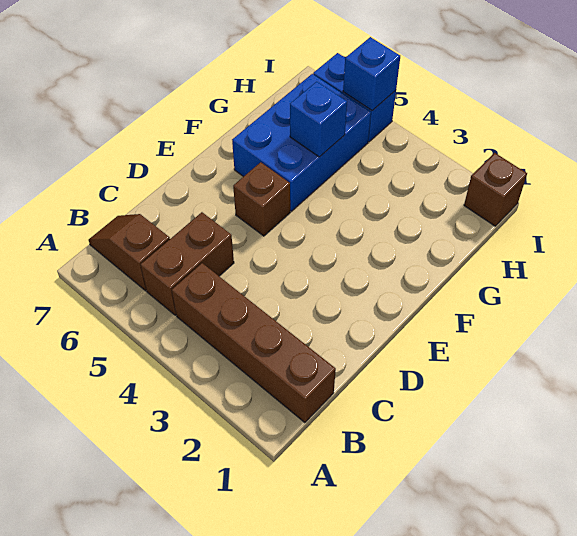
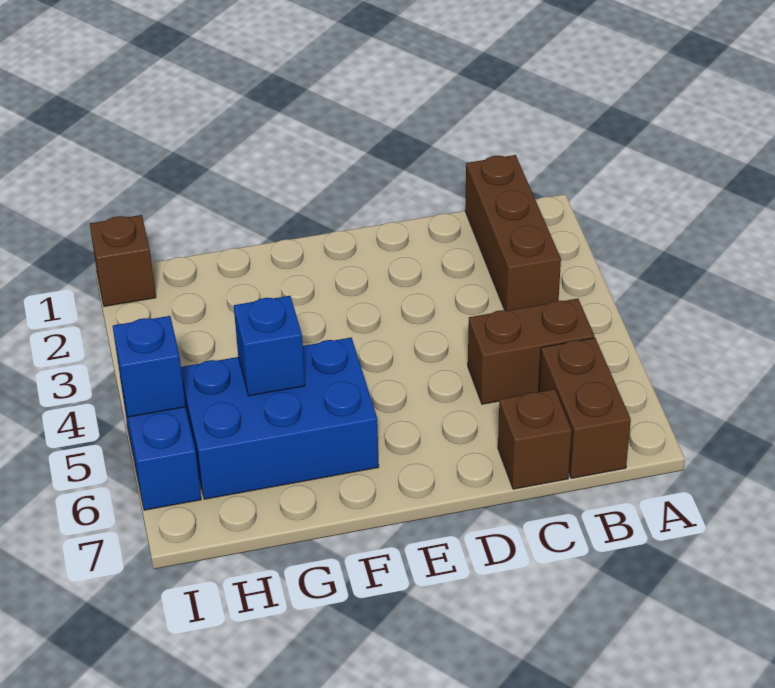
brown brick B1:B4 level 1 -> brown brick B1:B3 level 1
brown slope B6:B7 level 1 top 6 -> brown brick B6:B7 level 1
brown brick E5 level 1 -> brown brick C7 level 1

